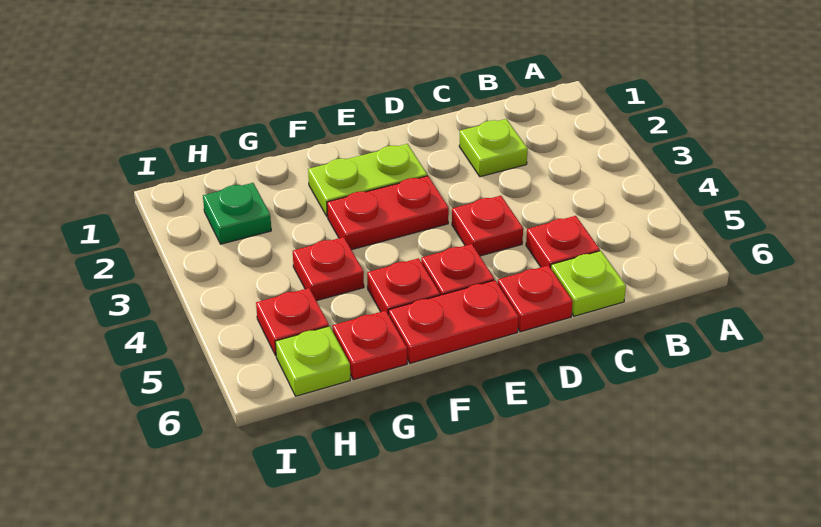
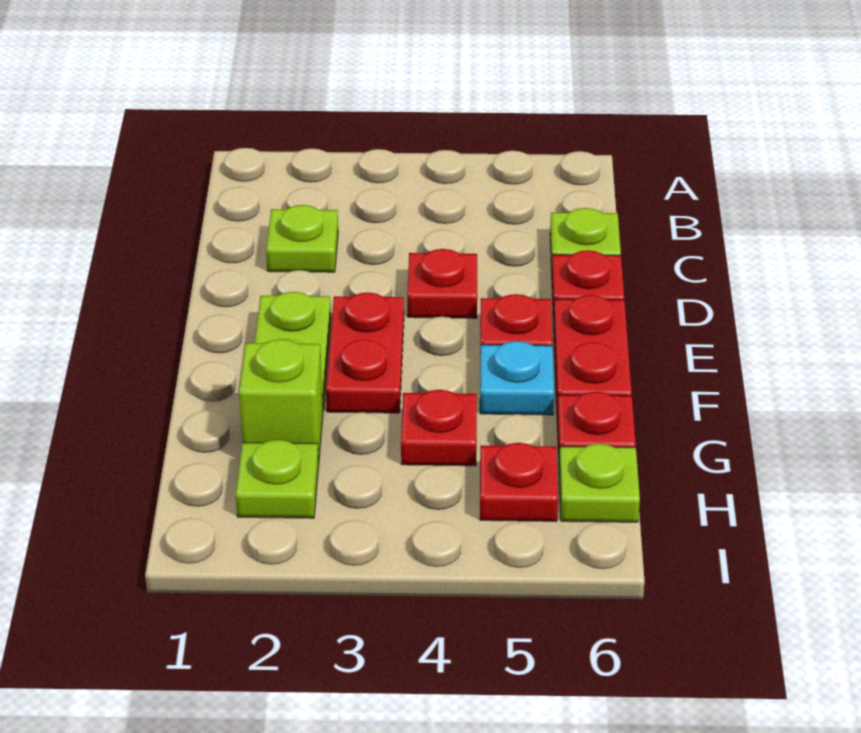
red plate C5 level 1 -> none
red plate F5 level 1 -> cyan plate F5 level 1
none -> lime brick G2 level 1
green plate H2 level 1 -> lime plate H2 level 1

